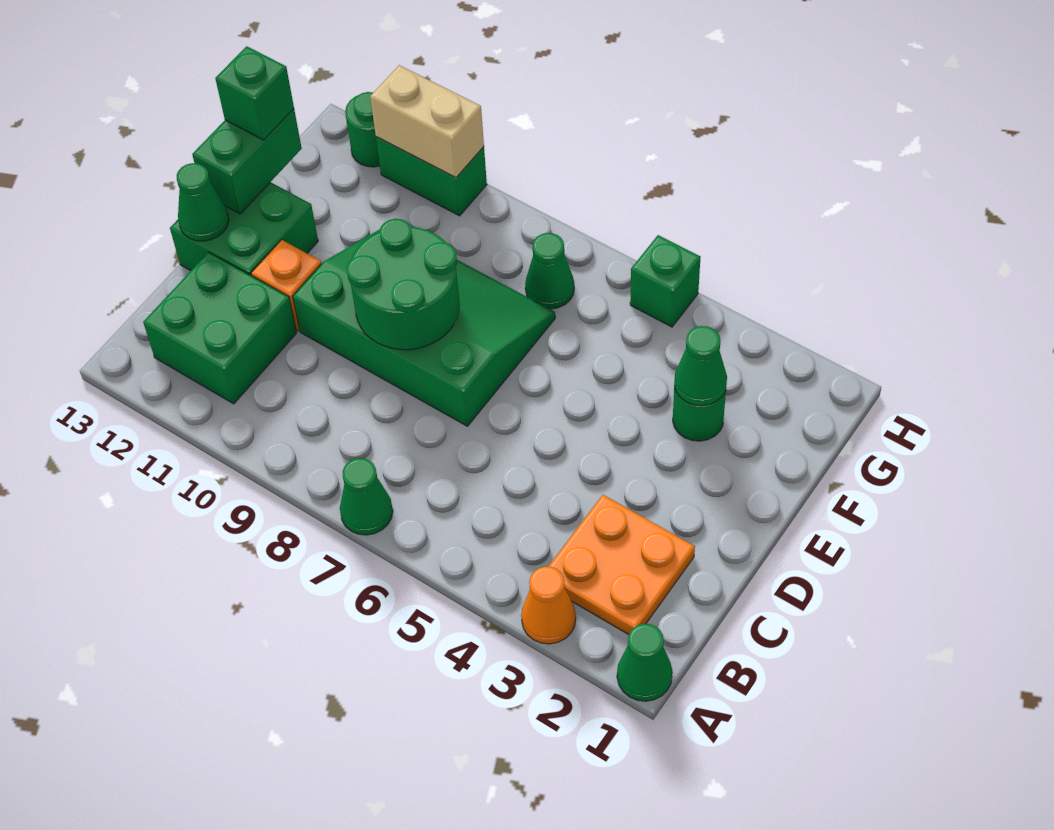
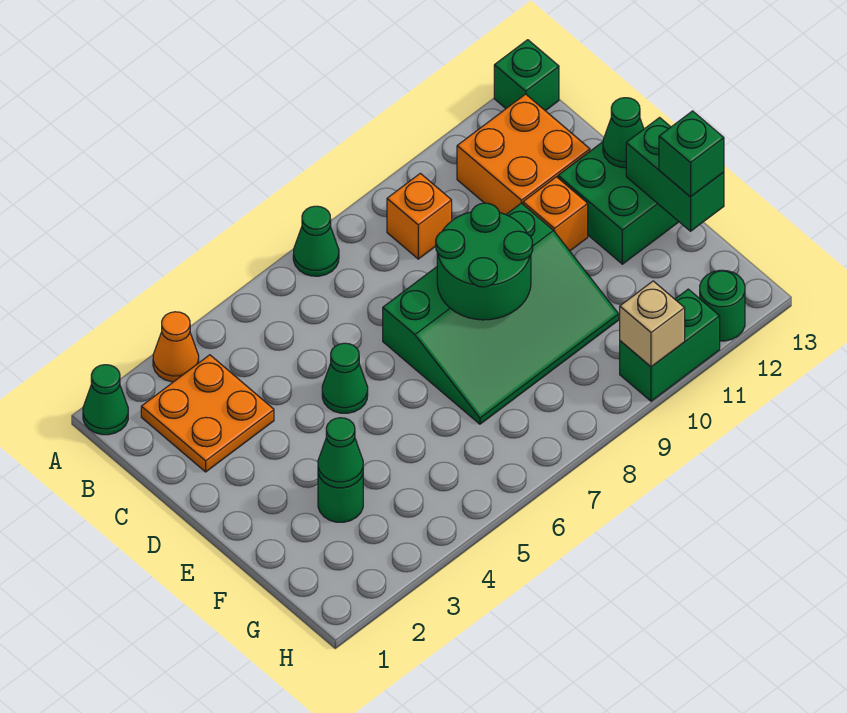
none -> orange brick B9 level 1
green brick B11:C12 level 1 -> orange brick B11:C12 level 1
green cone G7 level 1 -> green cone D5 level 1
green brick H5 level 1 -> green brick A13 level 1
tan brick H10:H11 level 2 -> tan brick H10 level 2

